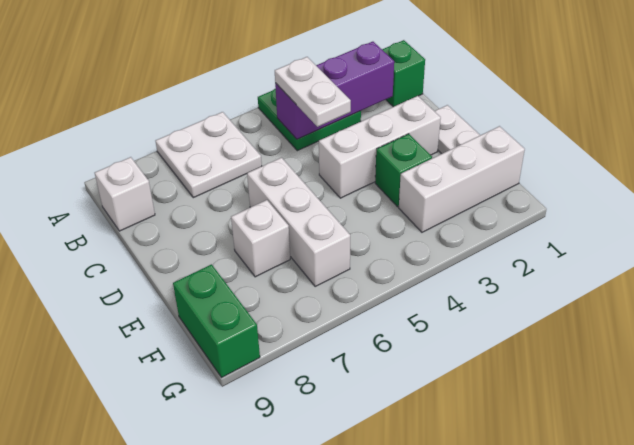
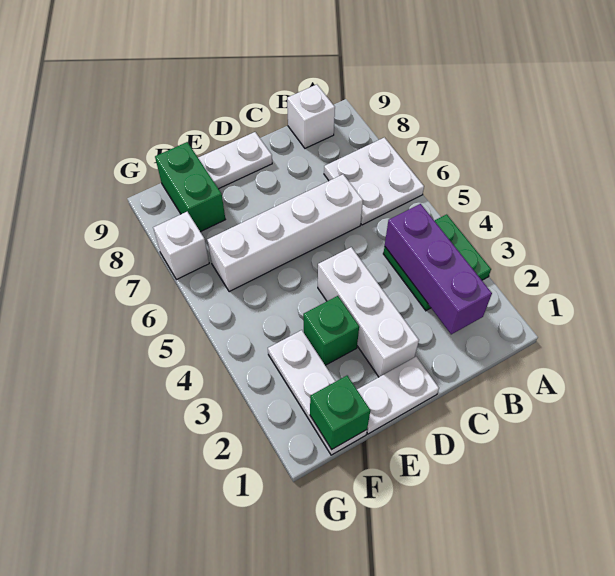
green brick B1 level 1 -> green brick F1 level 2
white plate B4:C4 level 3 -> white plate D9:E9 level 1
white brick D6:F6 level 1 -> white brick C6:F6 level 1
white brick E7 level 1 -> white brick G7 level 1
white brick F1:F3 level 1 -> white plate F1:F3 level 1
green brick F9:G9 level 1 -> green brick F8:F9 level 1

